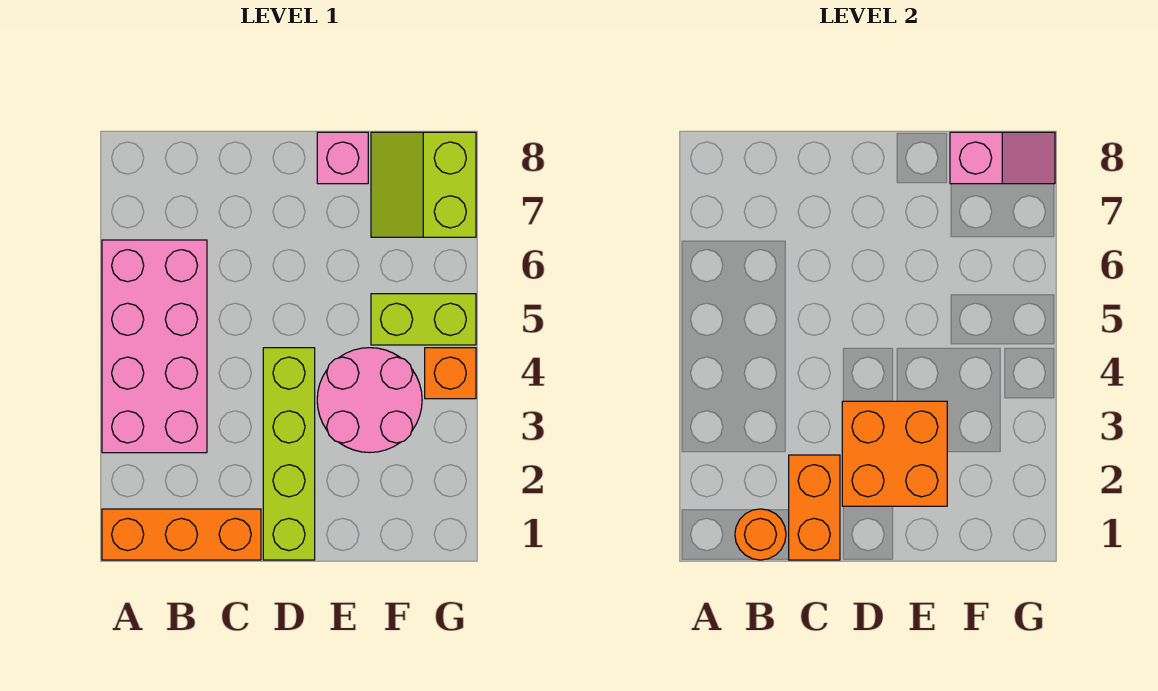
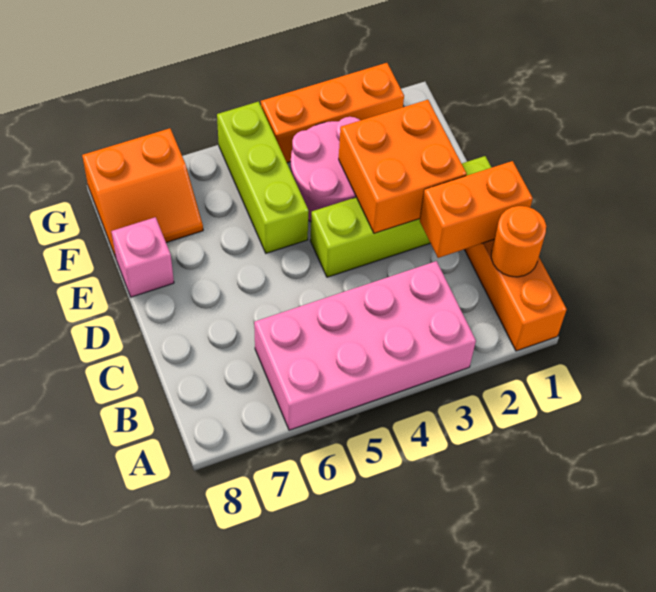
lime brick F5:G5 level 1 -> lime brick E5:G5 level 1
lime slope F7:G8 level 1 top G -> orange slope F7:G8 level 1 top G
pink slope F8:G8 level 2 top F -> none
orange brick G4 level 1 -> orange brick G2:G4 level 1

